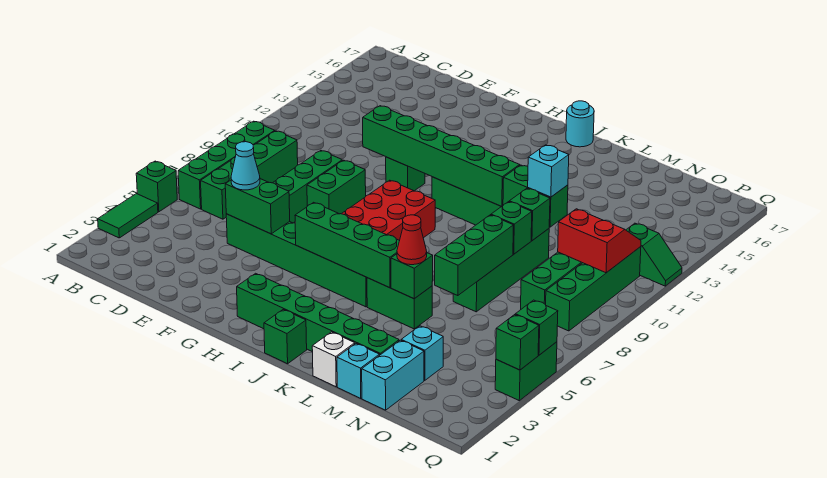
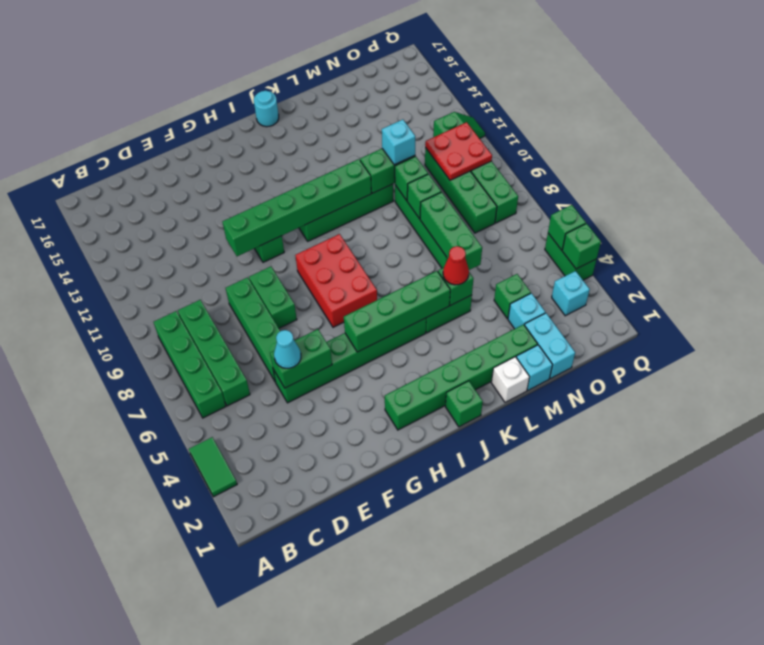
green brick A5 level 1 -> green brick N4 level 1
red slope O10:P11 level 2 top 10 -> red plate O10:P11 level 2
none -> cyan brick P3 level 1

